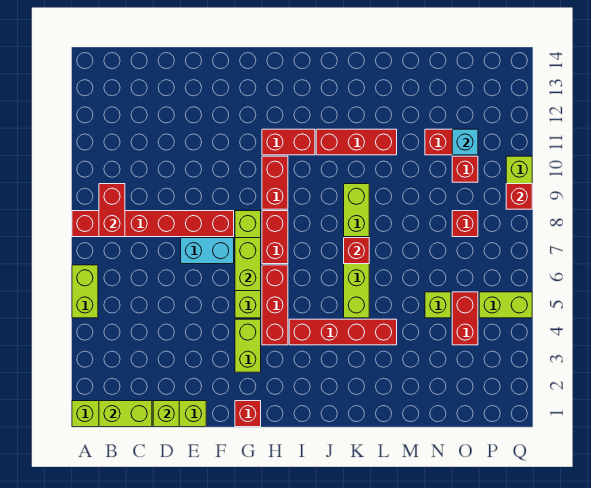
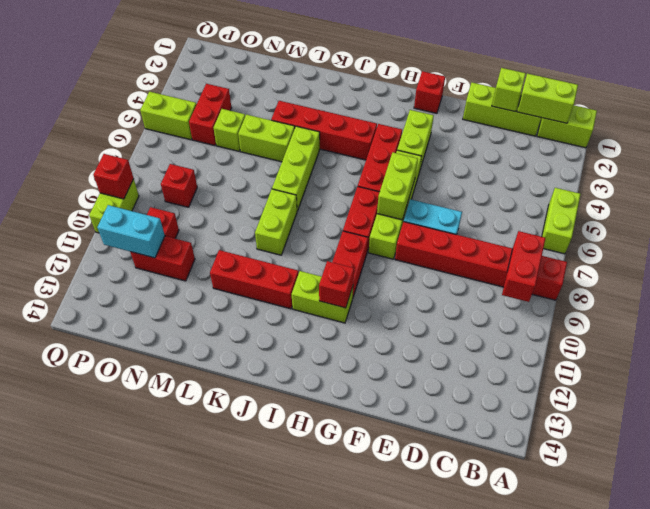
red brick H11:I11 level 1 -> lime brick H11:I11 level 1
red brick K7 level 2 -> red brick H11 level 2
none -> lime brick L5:M5 level 1
cyan brick O11 level 2 -> cyan brick O11:P11 level 2

